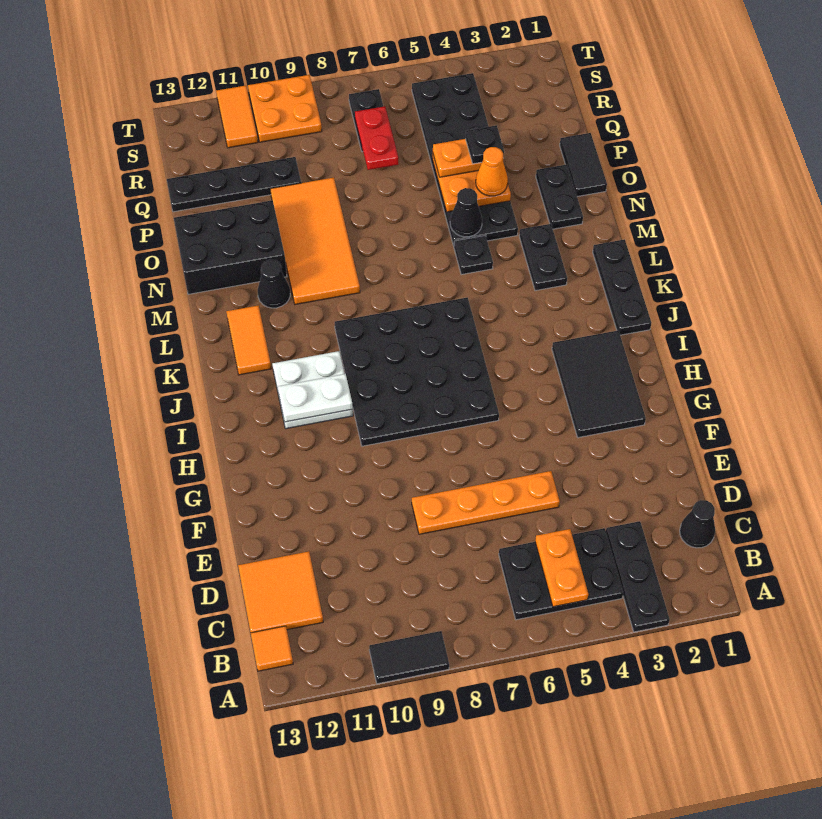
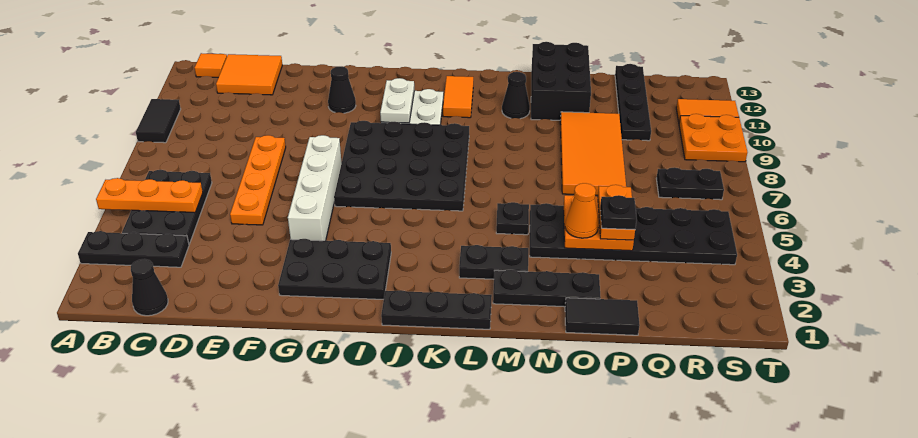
orange plate B5:C5 level 2 -> orange plate A5:C5 level 2
black tile G2:I3 level 1 -> black plate G2:I3 level 1
none -> white brick G4:G7 level 1
orange tile K12:L12 level 1 -> orange tile K11:K12 level 1
orange tile M9:P10 level 1 -> orange tile O7:P10 level 1
black plate N2:O2 level 1 -> black plate M2:O2 level 1
black cone N5 level 2 -> black cone G11 level 1
red plate Q7:R7 level 2 -> none

